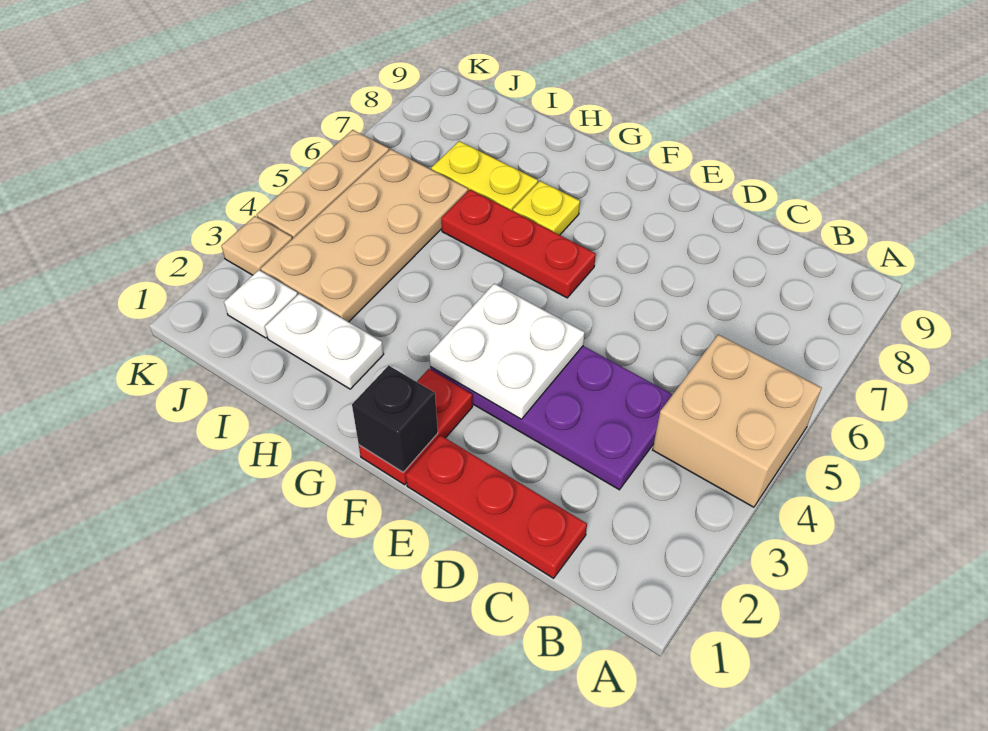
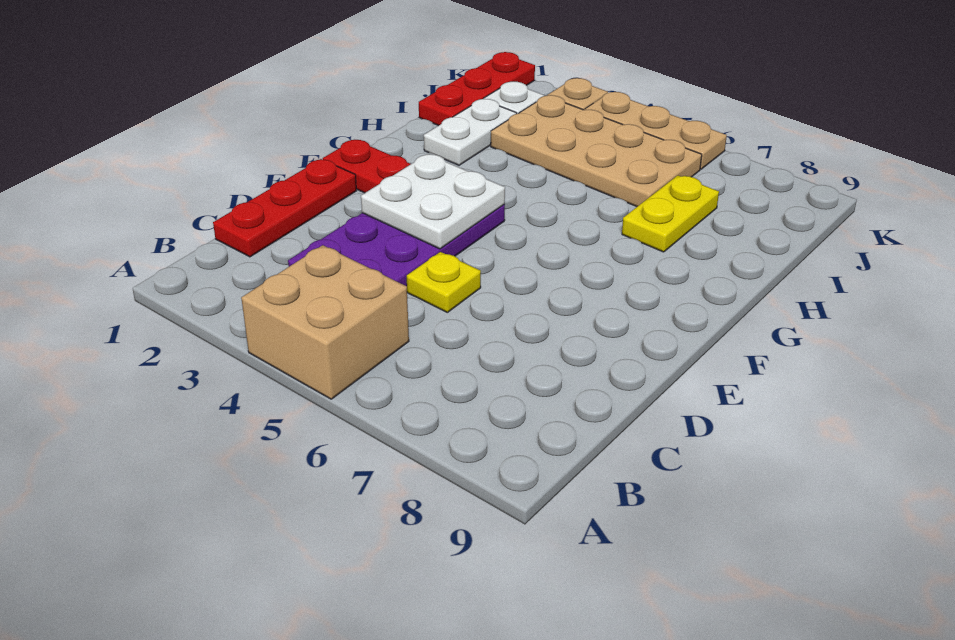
black brick F1 level 2 -> none
red plate F6:H6 level 1 -> red plate I1:K1 level 1
yellow plate G7 level 1 -> yellow plate D5 level 1

